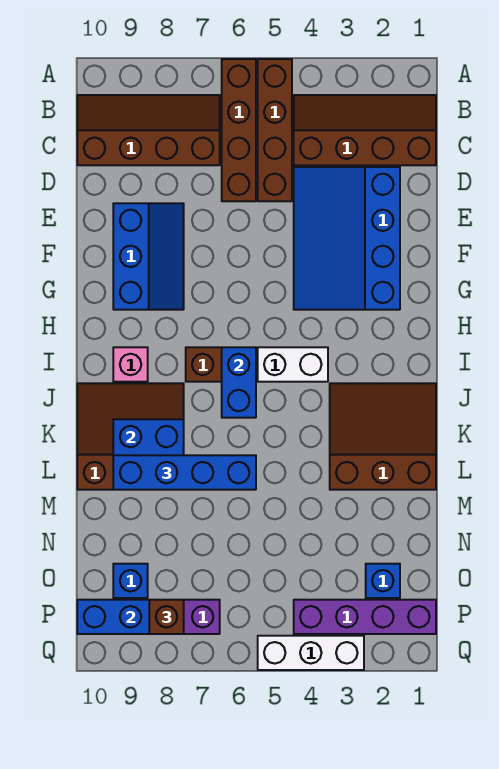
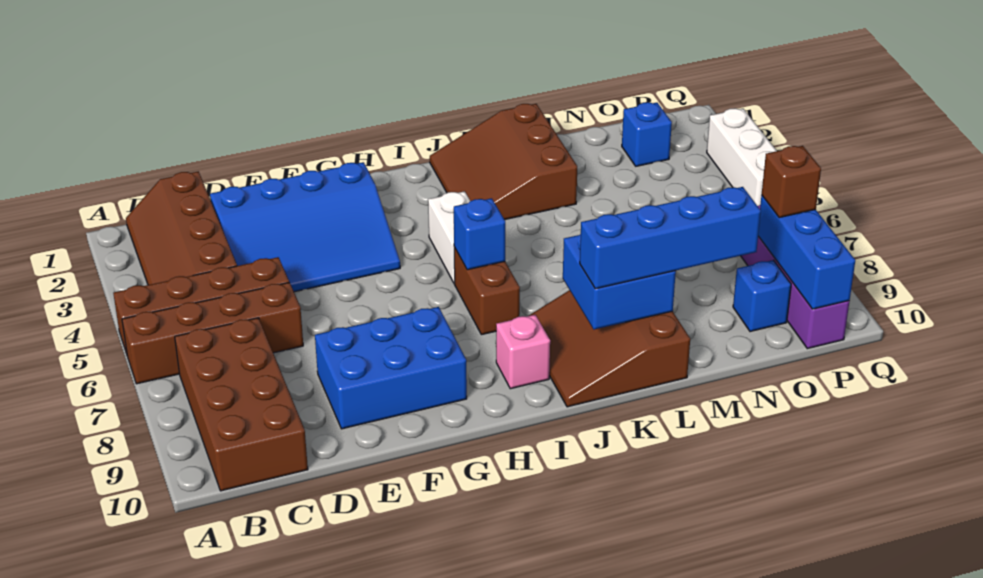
brown slope B7:C10 level 1 top C -> brown brick B7:C10 level 1
blue slope E8:G9 level 1 top 9 -> blue brick E8:G9 level 1
blue brick I6:J6 level 2 -> blue brick I6 level 2
blue brick L6:L9 level 3 -> blue brick K9:N9 level 3
purple brick P1:P4 level 1 -> none

